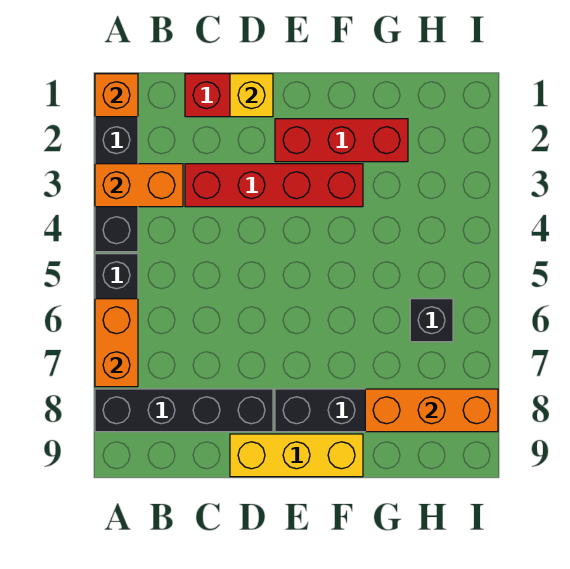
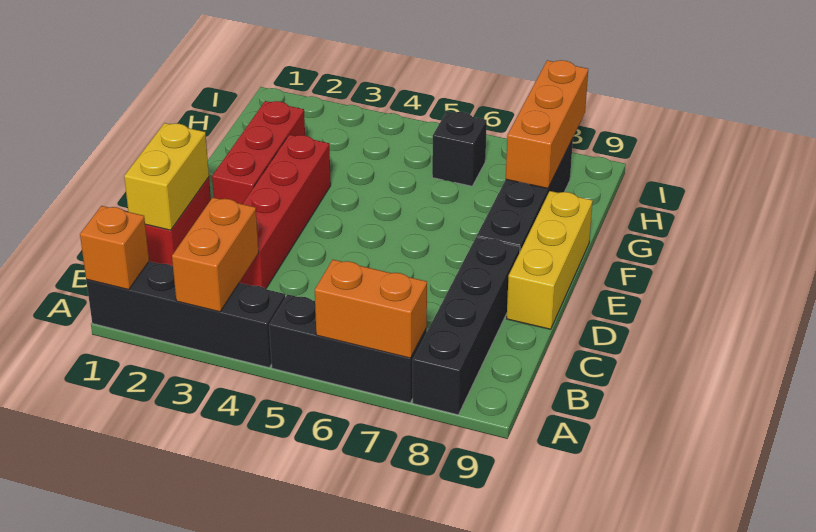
yellow brick D1 level 2 -> yellow brick C1:D1 level 2

